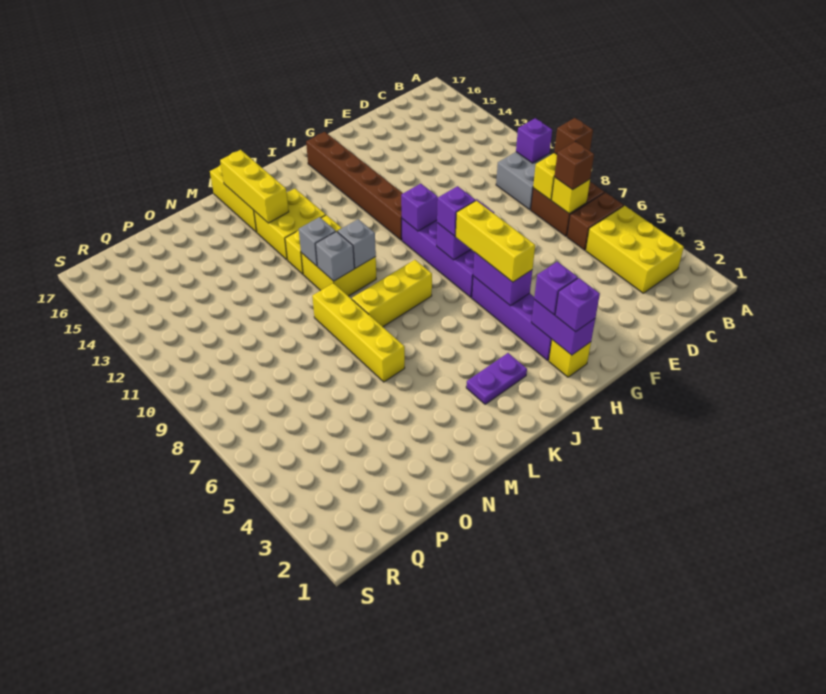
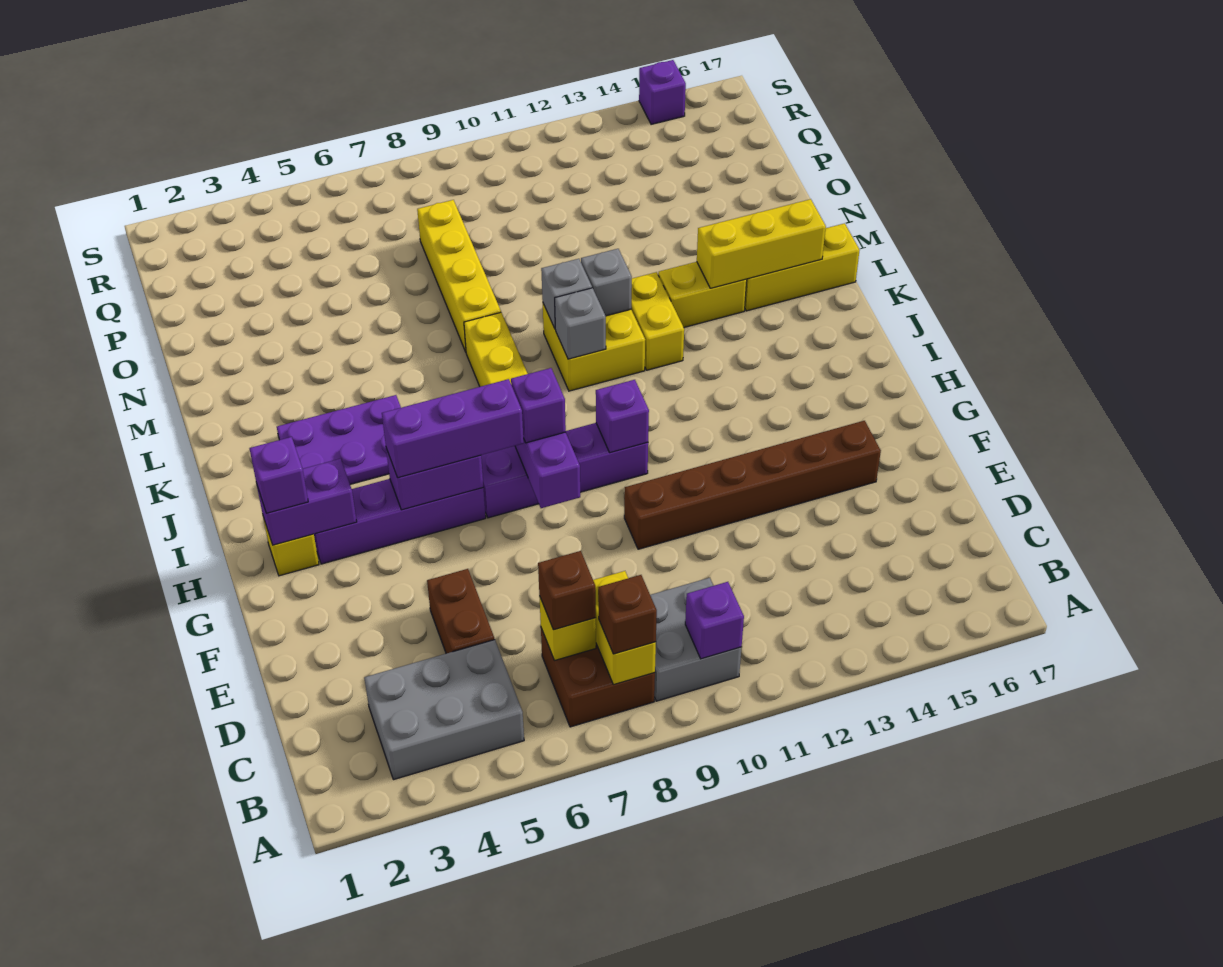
yellow brick B3:C5 level 1 -> grey brick B3:C5 level 1
brown brick B6:C6 level 1 -> brown brick D5:E5 level 1
purple brick H3 level 3 -> purple brick S15 level 1
yellow brick H5:H7 level 3 -> purple brick H5:H7 level 3
brown brick H11:H16 level 1 -> brown brick F10:F15 level 1
purple plate J3:K3 level 1 -> purple plate J3:K5 level 1
yellow brick K13:L14 level 1 -> yellow brick L13:L14 level 1
yellow brick M6:M9 level 1 -> yellow brick M8:P8 level 1

